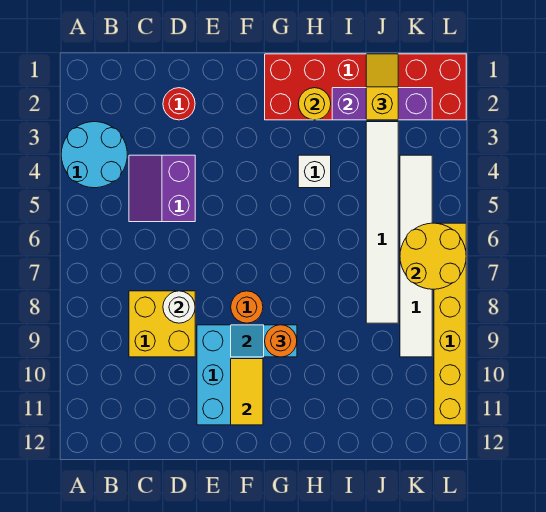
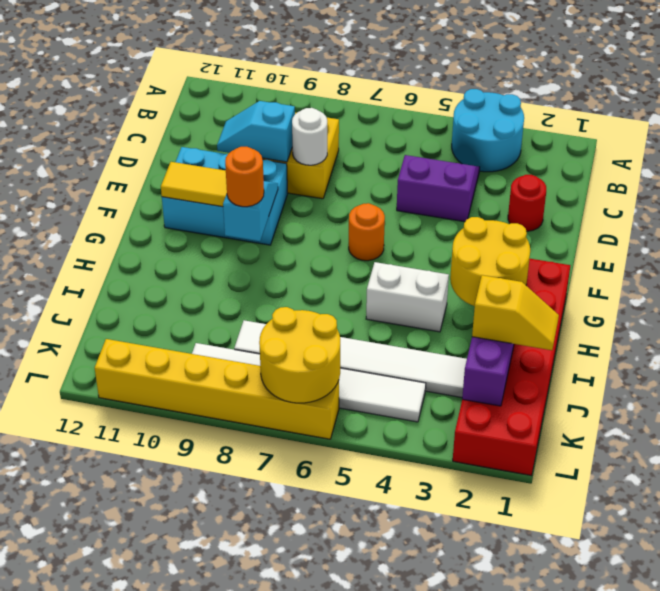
none -> cyan slope D9:D10 level 2 top 9
orange round brick F8 level 1 -> orange round brick F6 level 1
yellow round brick H2 level 2 -> yellow round brick G2:H3 level 2
white brick H4 level 1 -> white brick H4:H5 level 1

